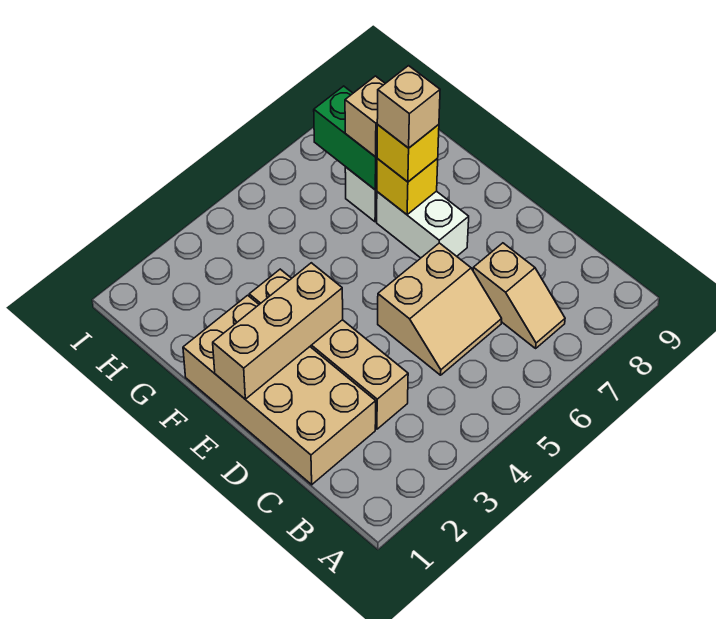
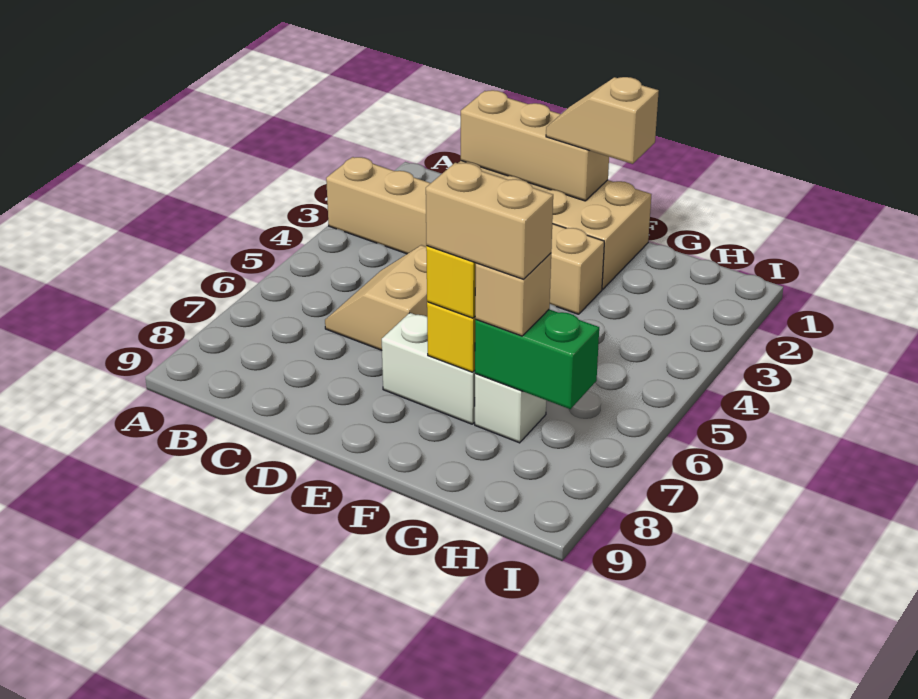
tan slope B7:C7 level 1 top C -> tan slope E1:F1 level 3 top F
tan brick C3:F3 level 1 -> tan brick A3:F3 level 1
tan brick E1:E3 level 2 -> tan brick C1:E1 level 2
tan brick F7 level 4 -> tan brick F7:G7 level 4

